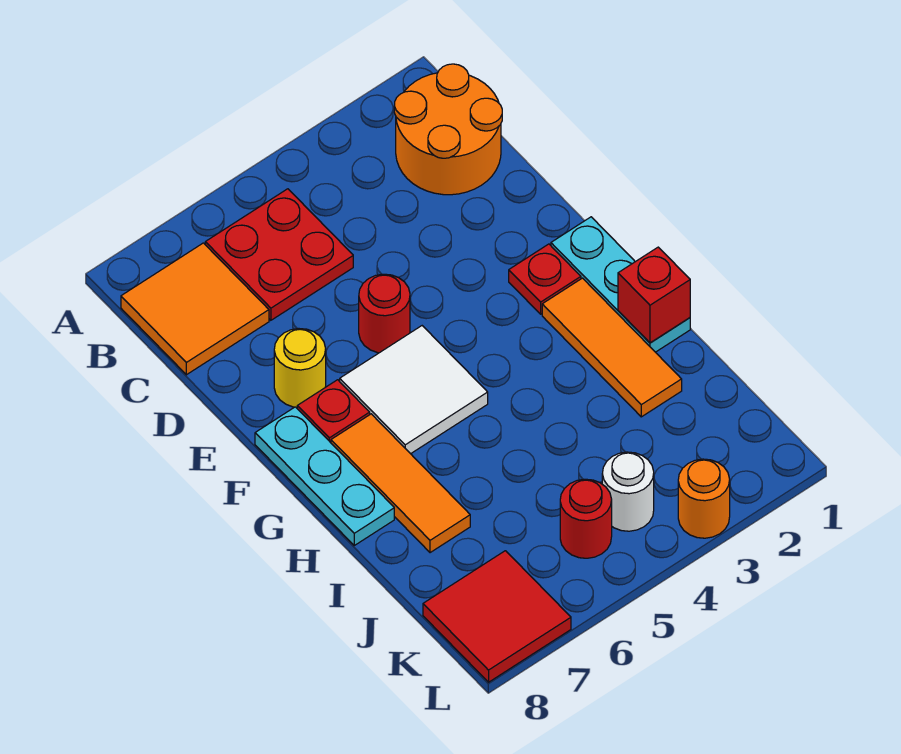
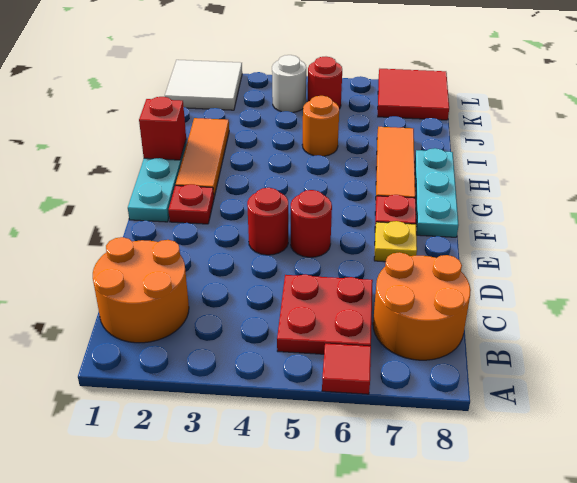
none -> red tile A6 level 1
orange tile B7:C8 level 1 -> orange round brick B7:C8 level 1
none -> red round brick E4 level 1
yellow round brick E7 level 1 -> yellow plate E7 level 1
white tile F5:G6 level 1 -> white tile K1:L2 level 1
orange round brick L3 level 1 -> orange round brick I5 level 1

